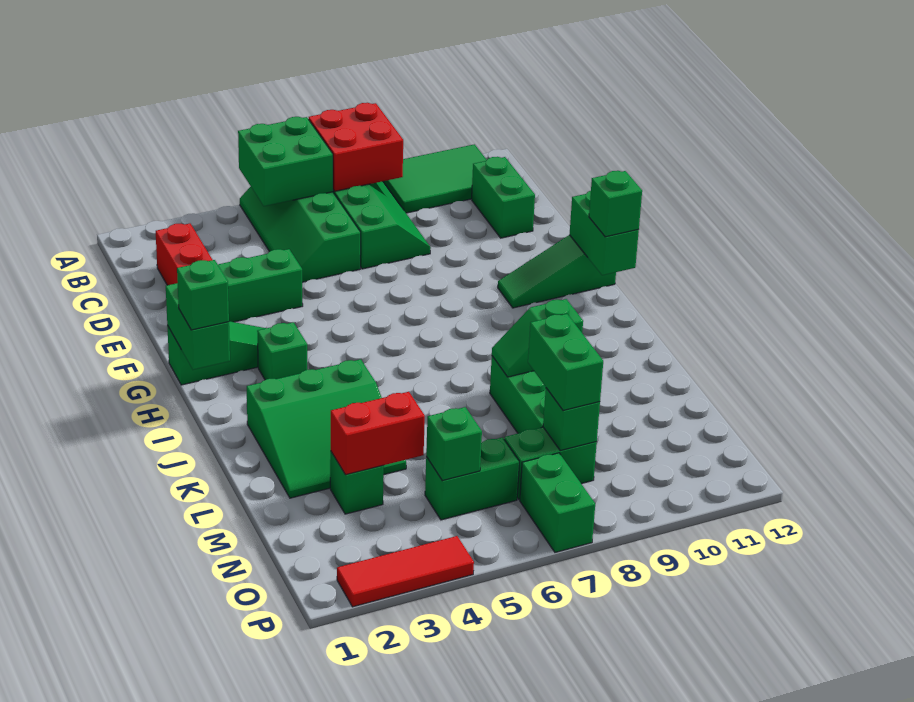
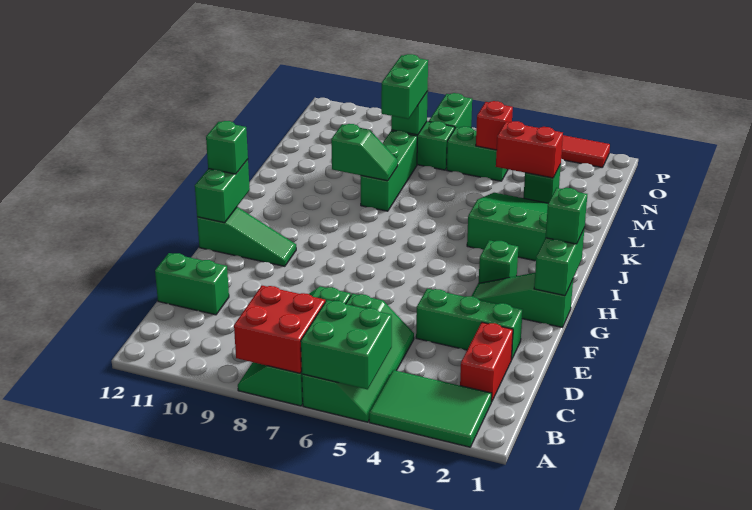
green tile A9:B11 level 1 -> green tile A2:B4 level 1
green brick C11:D11 level 1 -> green brick D11:D12 level 1
green brick N5 level 2 -> red brick N5 level 2

